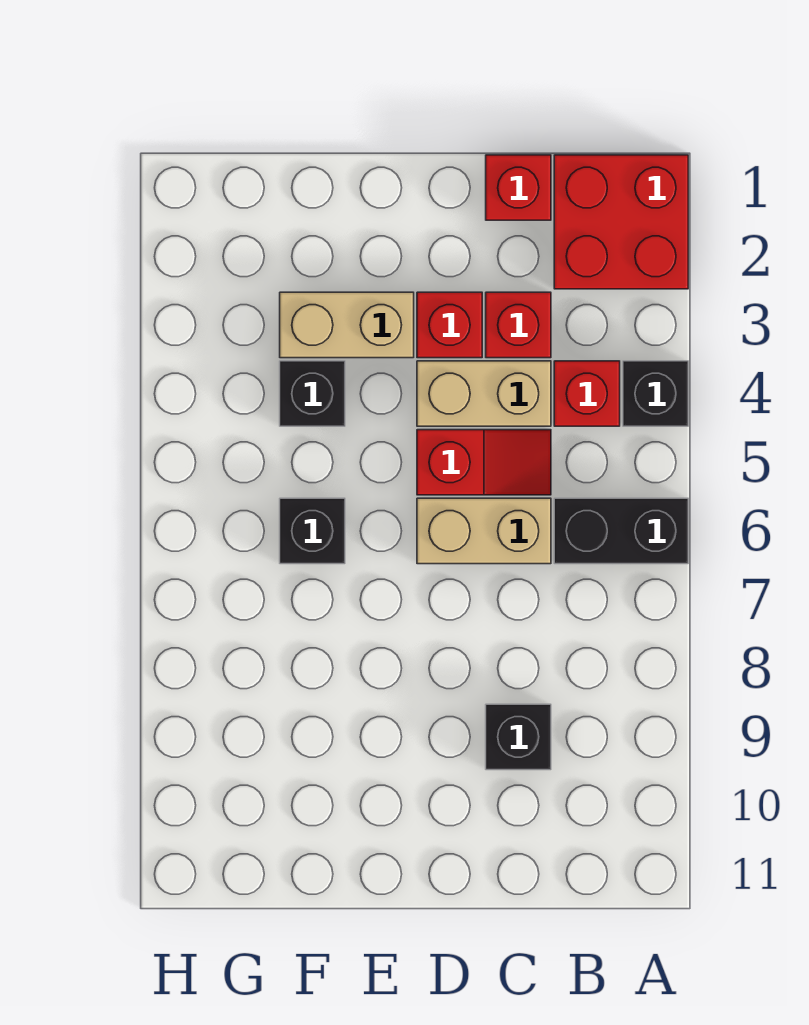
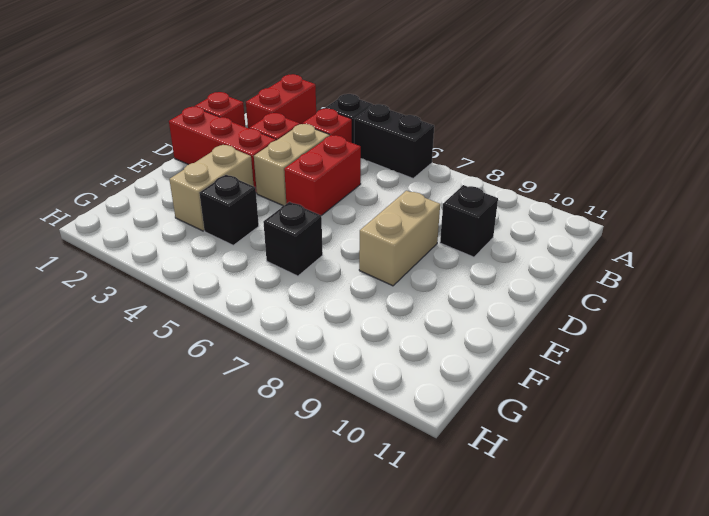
red brick A1:B2 level 1 -> red brick A2:B2 level 1
black brick A6:B6 level 1 -> black brick A5:A6 level 1
red slope C5:D5 level 1 top D -> red brick C5:D5 level 1
tan brick C6:D6 level 1 -> tan brick D8:E8 level 1
red brick D3 level 1 -> red brick D1:D3 level 1

